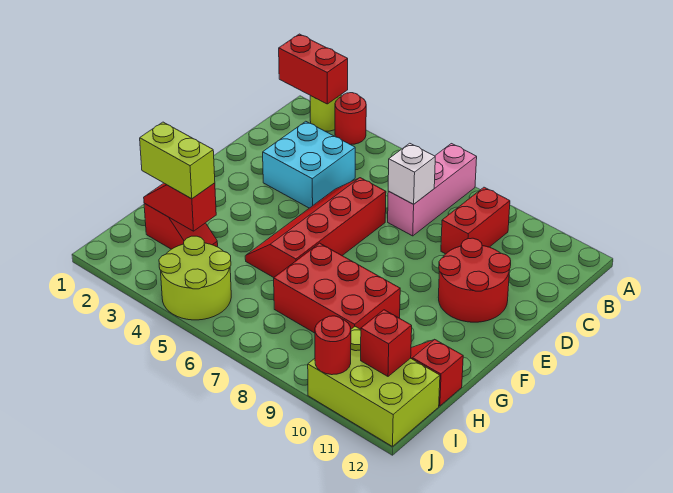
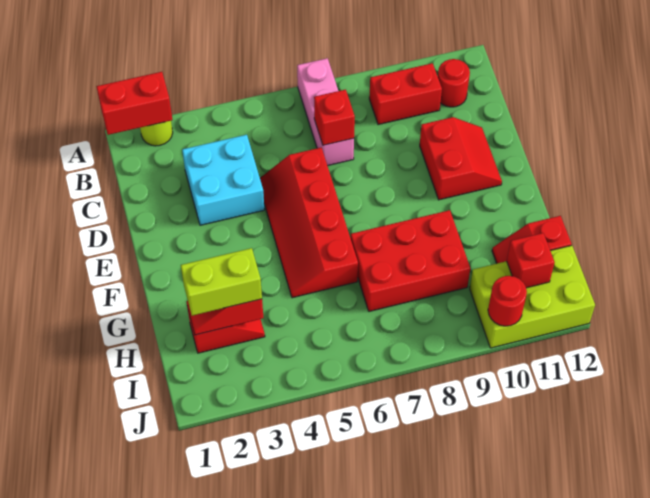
red round brick A3 level 1 -> red round brick B11 level 1
red brick B9:C9 level 1 -> red brick B9:B10 level 1
white brick C7 level 2 -> red brick C7 level 2
red round brick D10:E11 level 1 -> red slope D10:E11 level 1 top 10
lime round brick I4:J5 level 1 -> none

